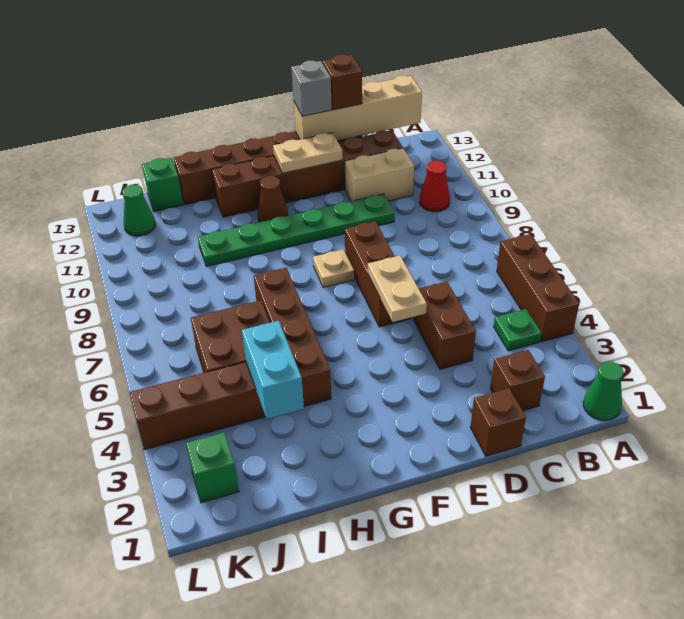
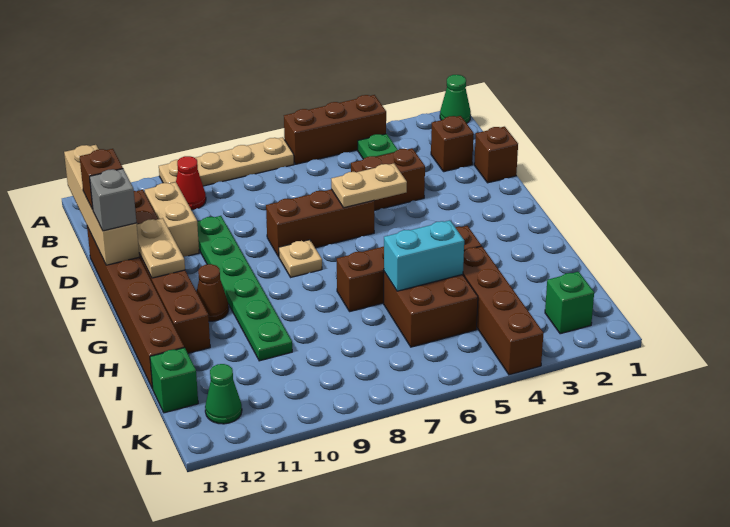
none -> tan plate A7:A10 level 1
cyan brick I3:I4 level 2 -> cyan brick I5:I6 level 2

